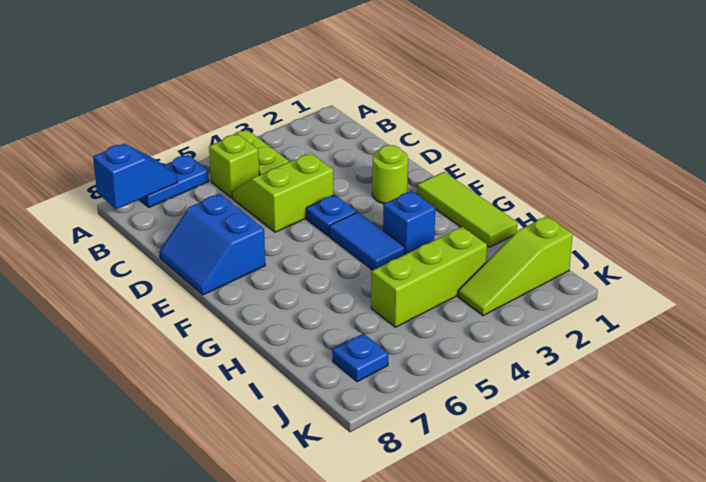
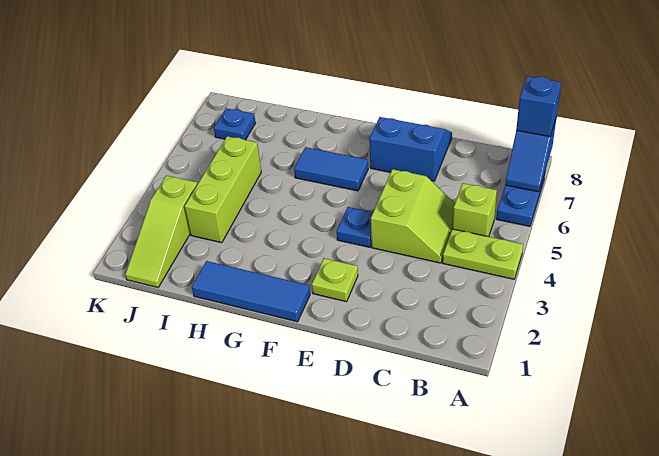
lime round brick E2 level 1 -> lime plate E2 level 1
lime tile F1:H1 level 1 -> blue tile F1:H1 level 1
blue tile F4:G4 level 1 -> blue tile F6:G6 level 1
blue brick G3 level 1 -> blue brick A8 level 3
lime slope J1:J3 level 1 top 1 -> lime slope J1:J3 level 1 top 3

